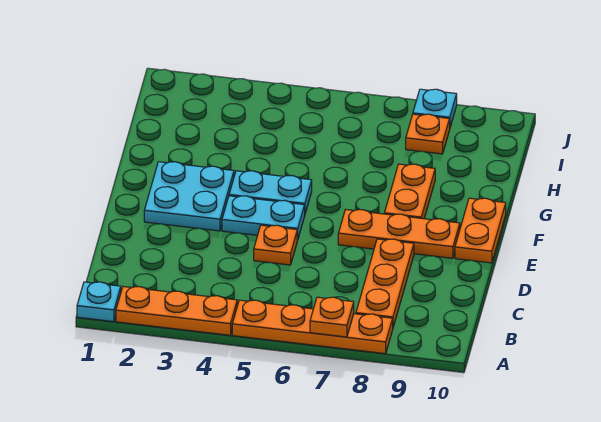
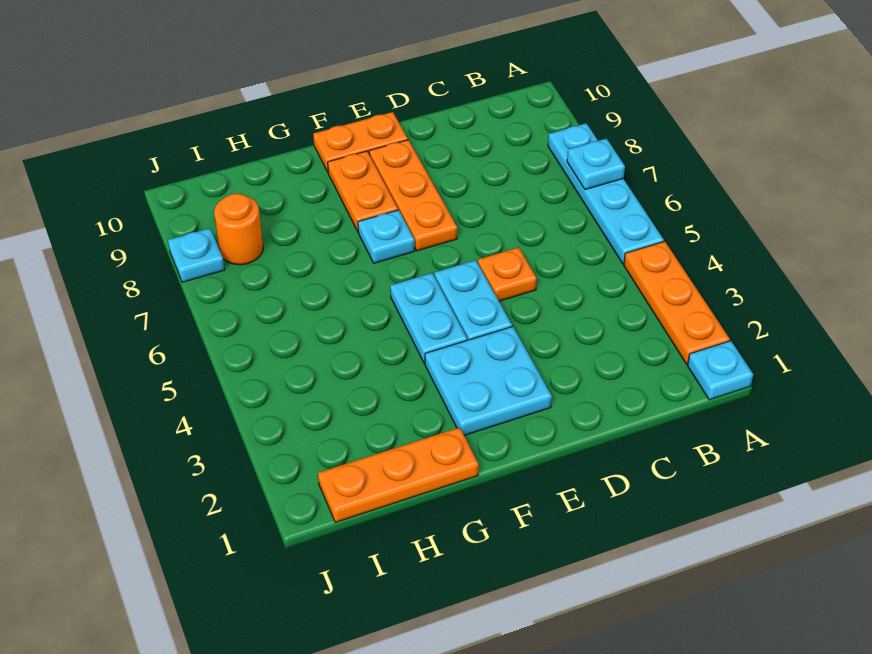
orange plate A5:A8 level 1 -> cyan plate A5:A8 level 1
orange plate A7 level 2 -> cyan plate A7 level 2
orange plate B8:D8 level 1 -> orange plate G1:I1 level 1
none -> cyan plate F7 level 1
orange plate F8:G8 level 1 -> orange plate F8:F9 level 1
orange plate I8 level 1 -> orange round brick I8 level 1

